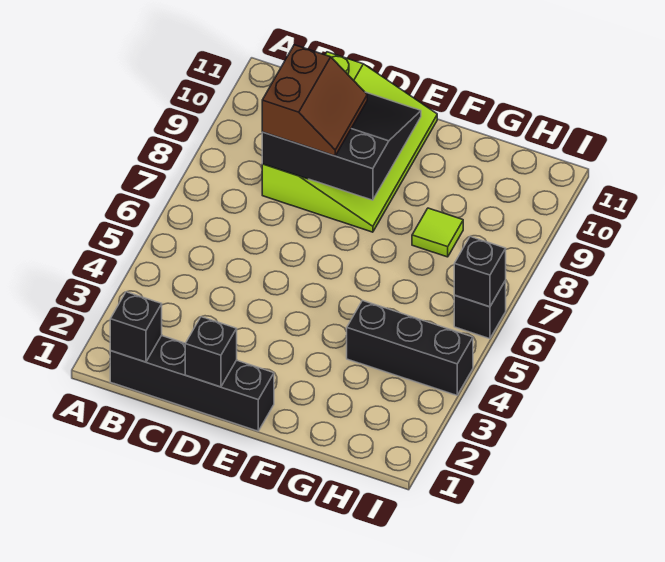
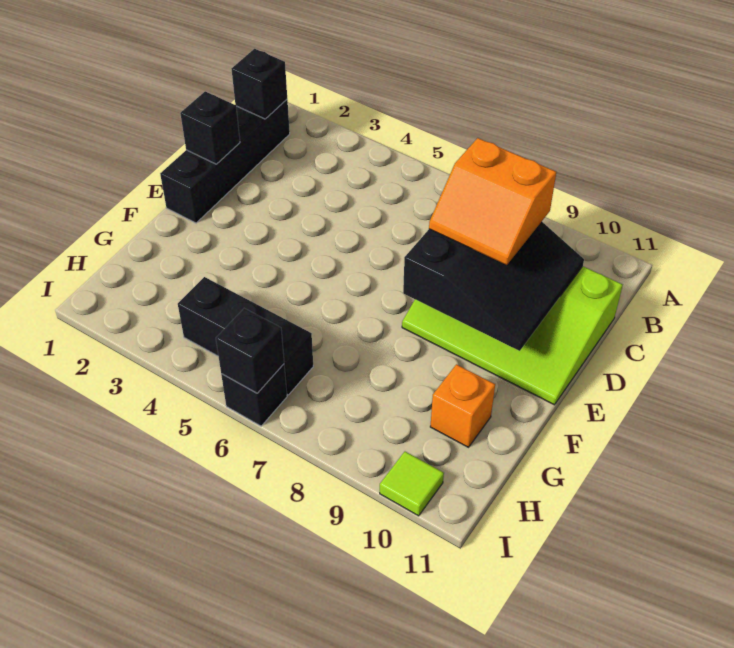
brown slope C8:D9 level 3 top C -> orange slope C8:D9 level 3 top C
black brick G4:I4 level 1 -> black brick H4:H6 level 1
lime tile G8 level 1 -> lime tile I10 level 1
none -> orange brick G10 level 1

